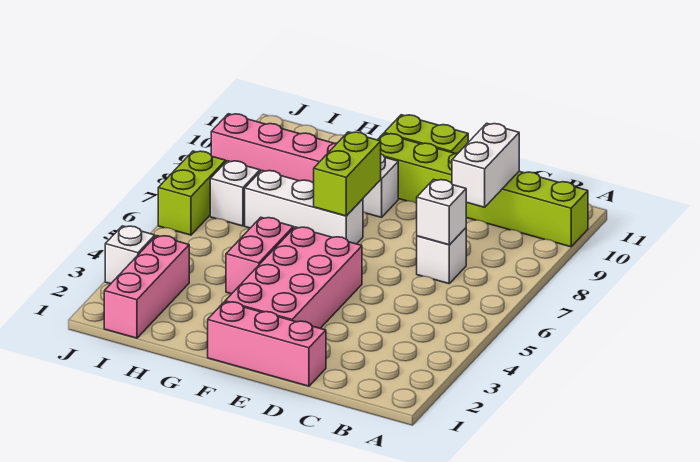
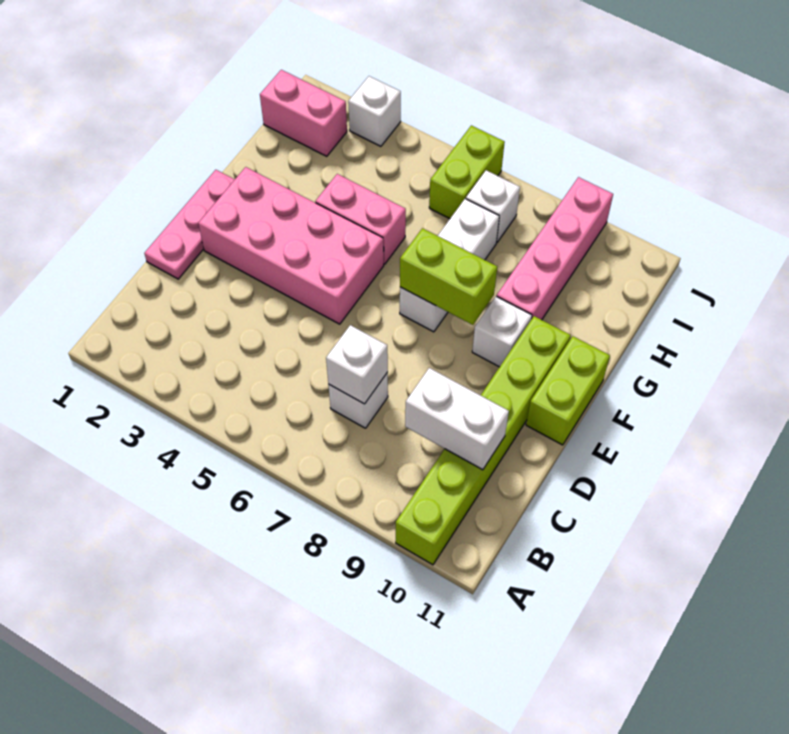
pink brick D1:F1 level 1 -> pink plate D1:F1 level 1
pink brick I1:I3 level 1 -> pink brick I1:I2 level 1
lime brick J6:J7 level 1 -> lime brick I6:J6 level 1

